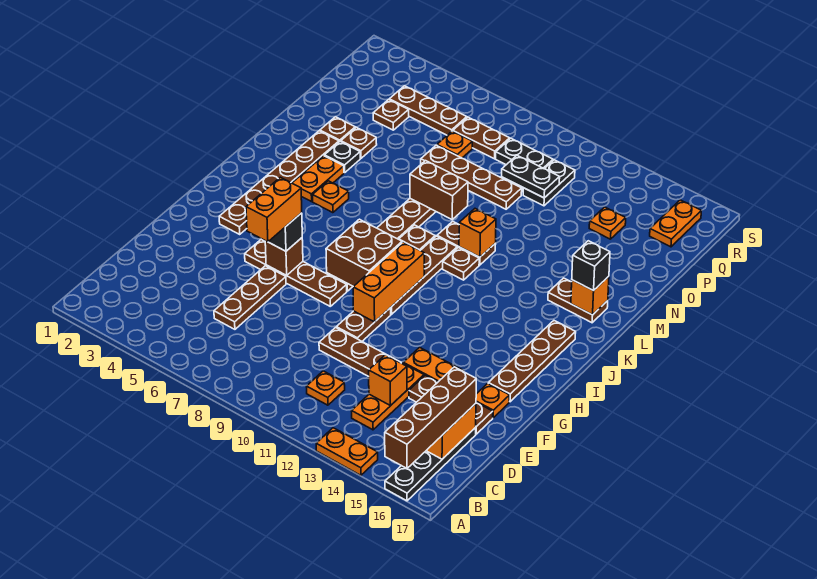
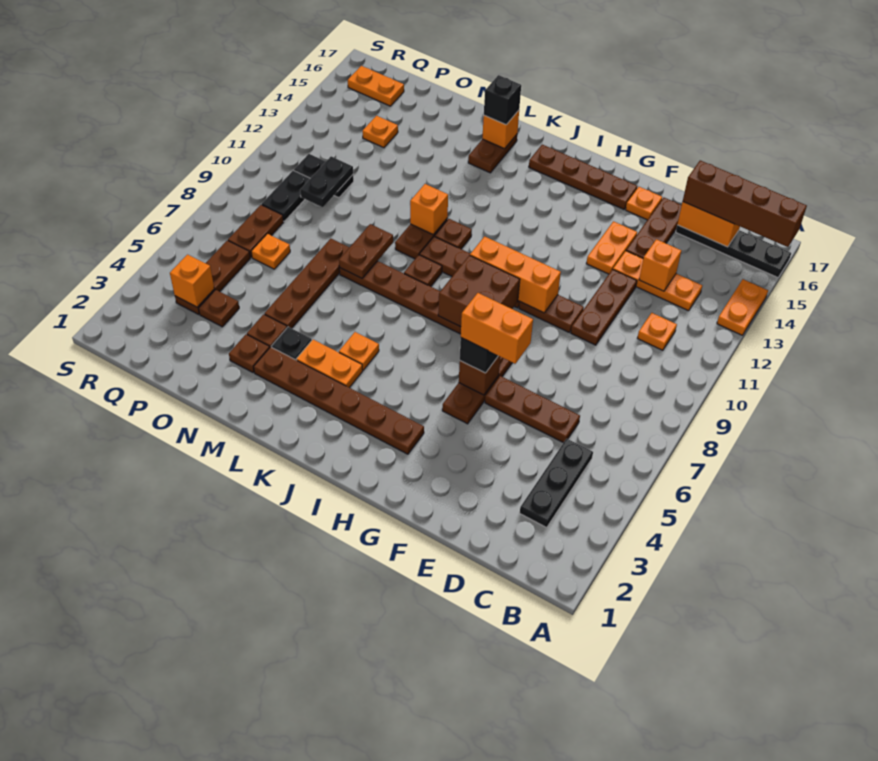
none -> black plate C3:C5 level 1
brown brick M8:M9 level 2 -> brown plate M8:M9 level 2
brown plate O7:O10 level 1 -> brown plate N5:N8 level 1
none -> orange brick Q4 level 2

